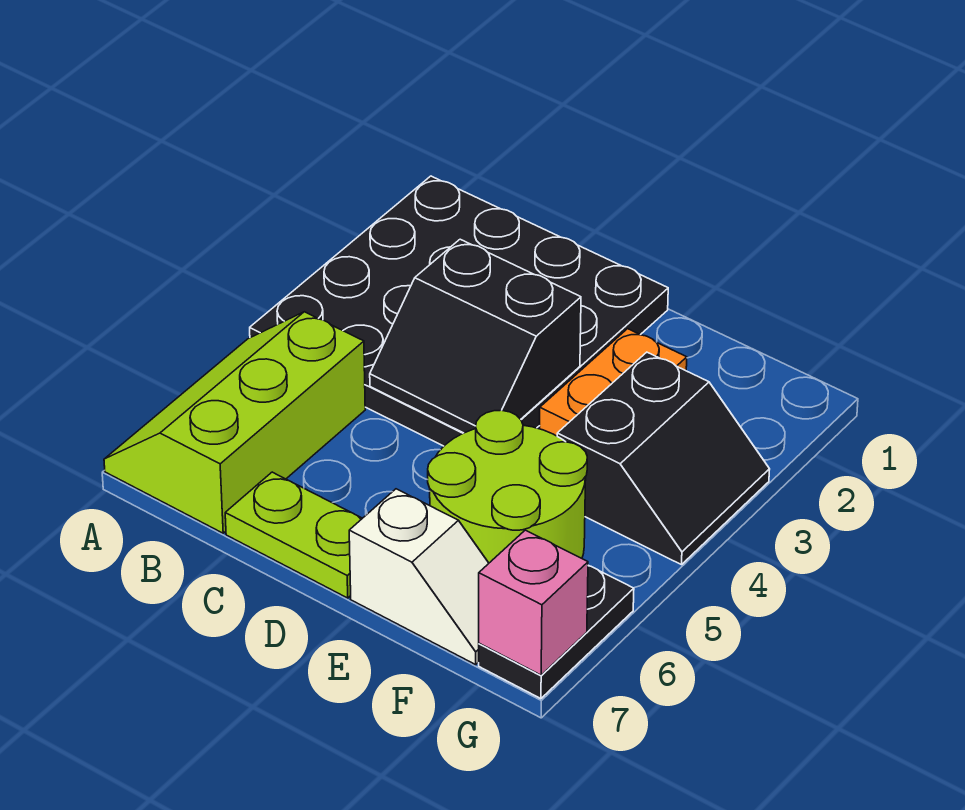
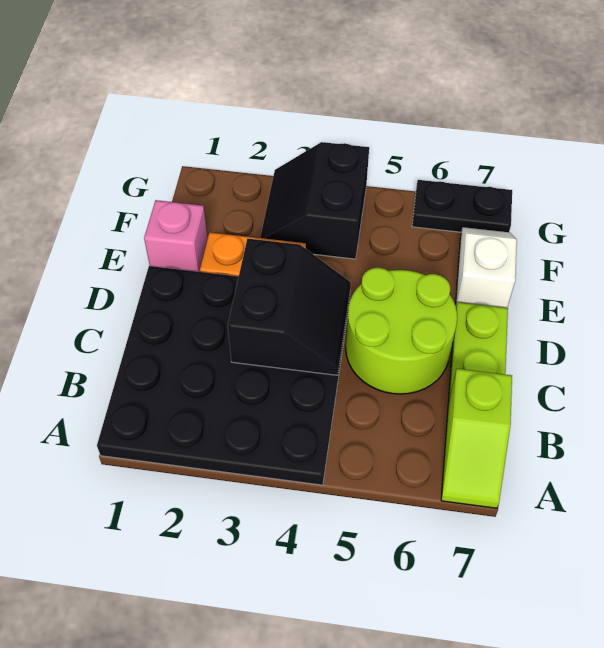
lime slope A5:B7 level 1 top B -> lime slope A7:B7 level 1 top B
lime round brick E5:F6 level 1 -> lime round brick C5:D6 level 1
black slope F3:G4 level 1 top F -> black slope F3:G4 level 1 top 4
pink brick G7 level 2 -> pink brick E1 level 1

